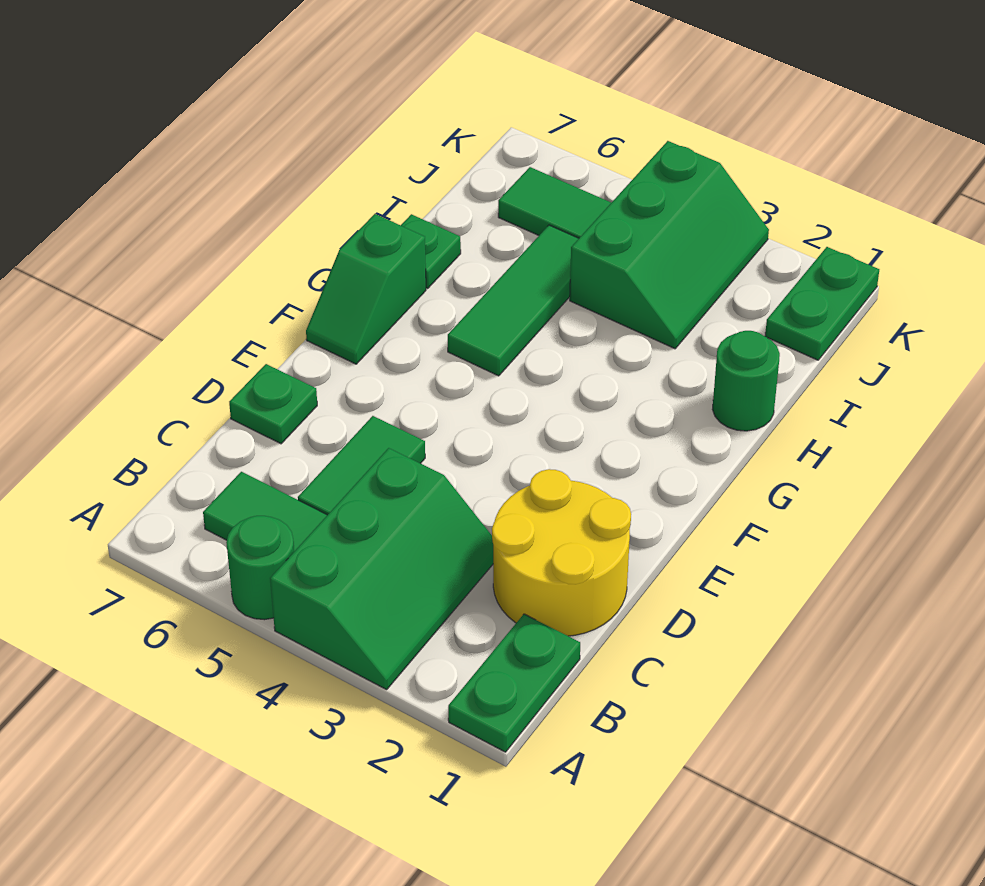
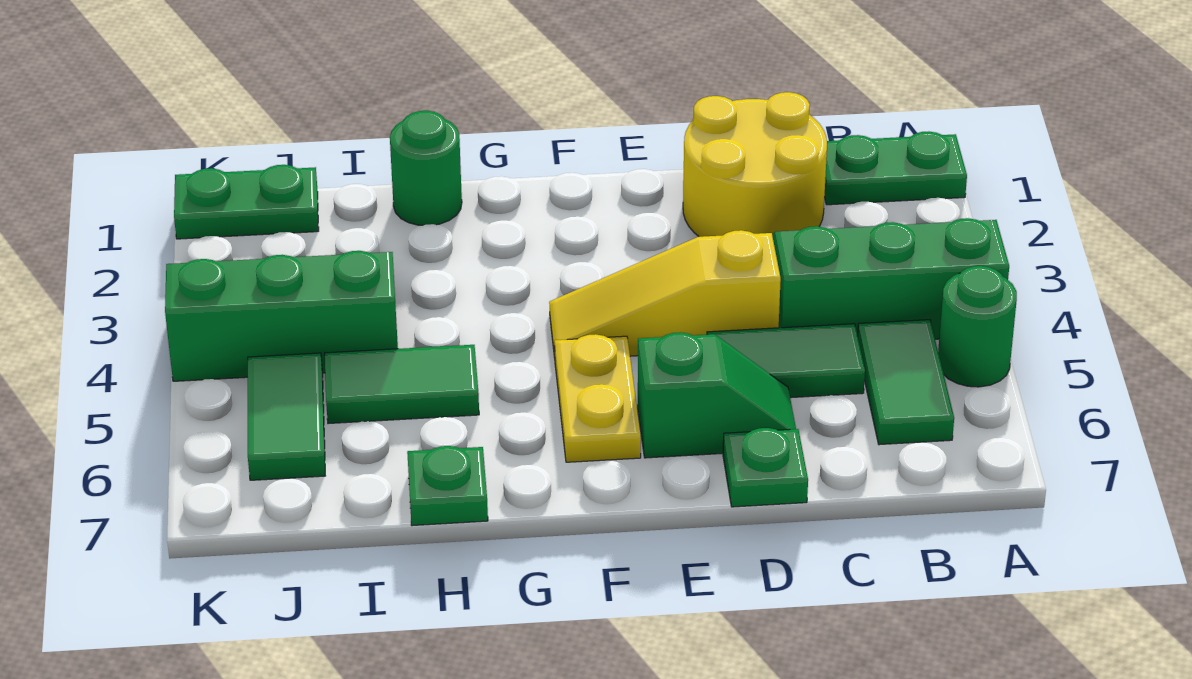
none -> yellow slope D4:F4 level 1 top D
none -> yellow plate F5:F6 level 1
green slope F7:G7 level 1 top G -> green slope D6:E6 level 1 top E
green tile G5:I5 level 1 -> green tile H5:I5 level 1

